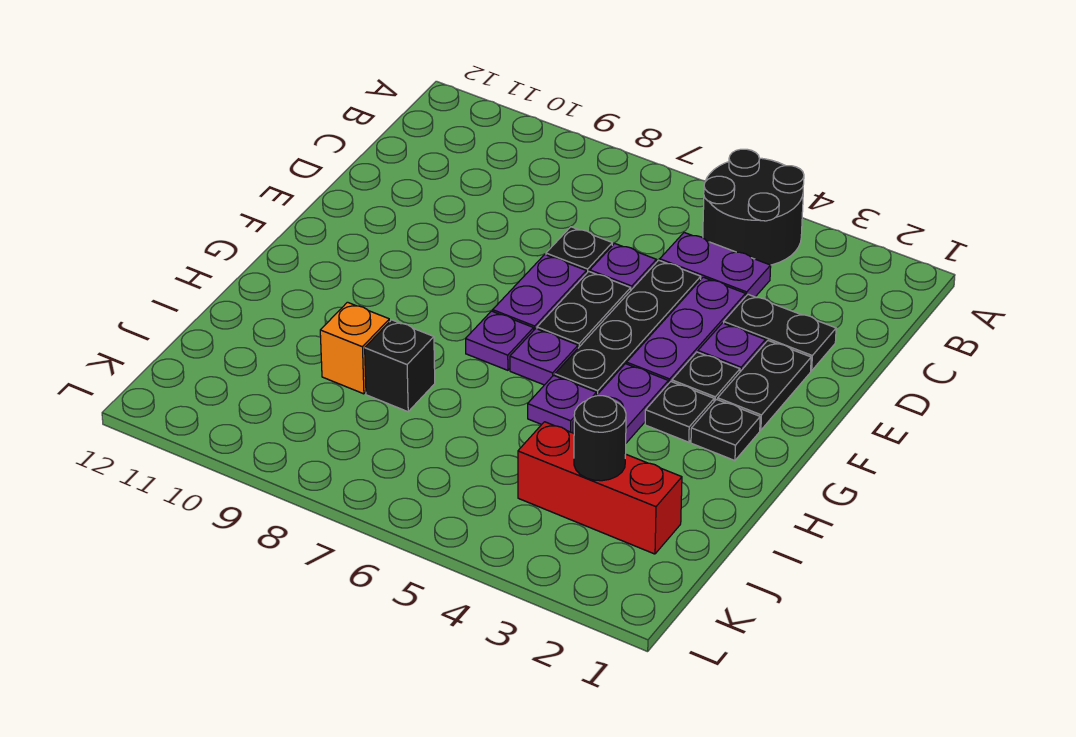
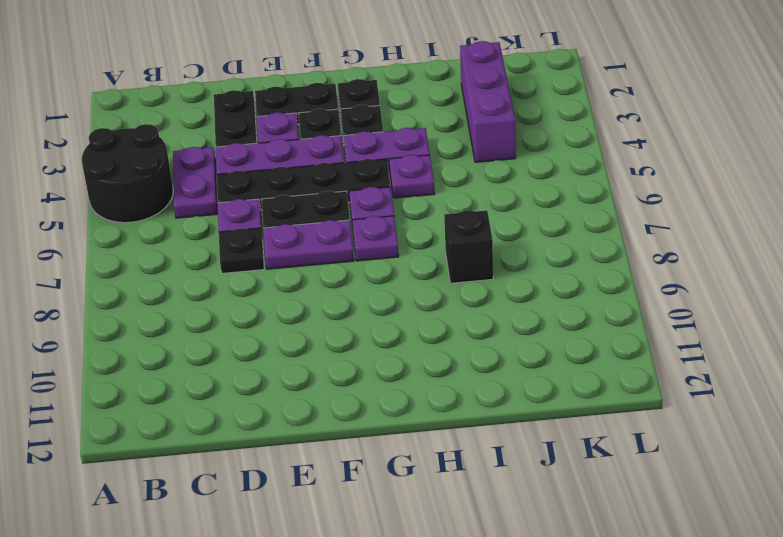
orange brick I9 level 1 -> none
red brick J2:J4 level 1 -> purple brick J2:J4 level 1
black round brick J3 level 2 -> none

